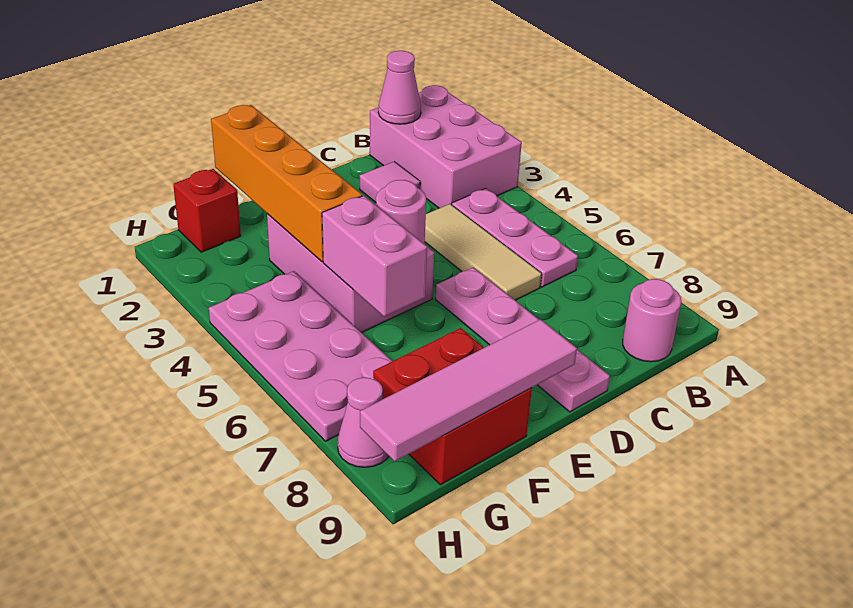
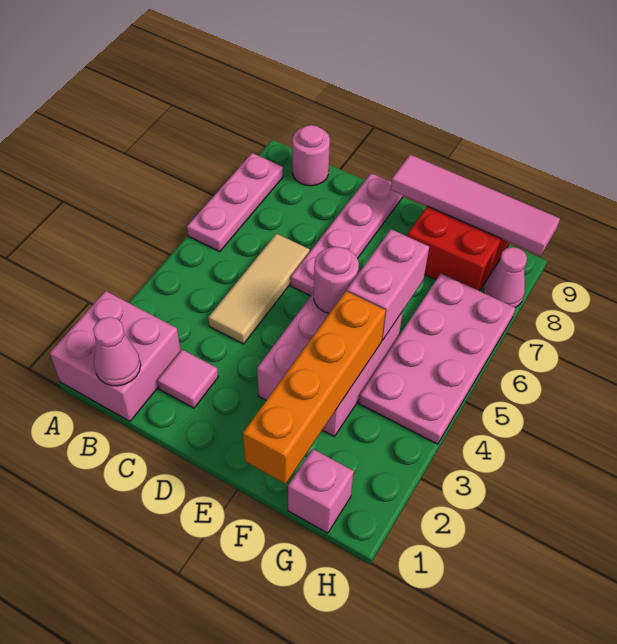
pink brick A1:B3 level 1 -> pink brick A1:B2 level 1
pink plate B4:B6 level 1 -> pink plate A6:A8 level 1
red brick G1 level 1 -> pink brick G1 level 1

